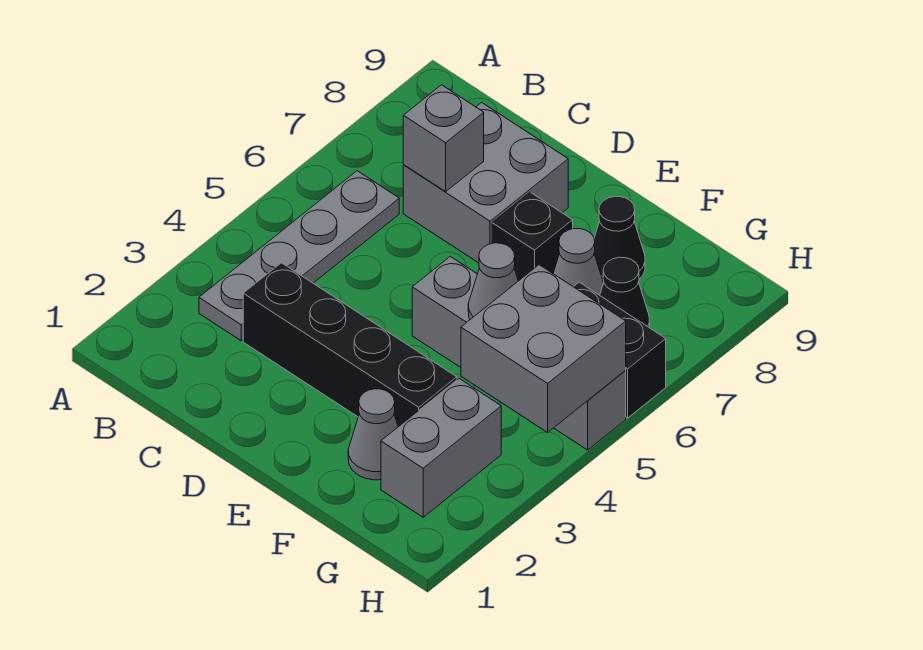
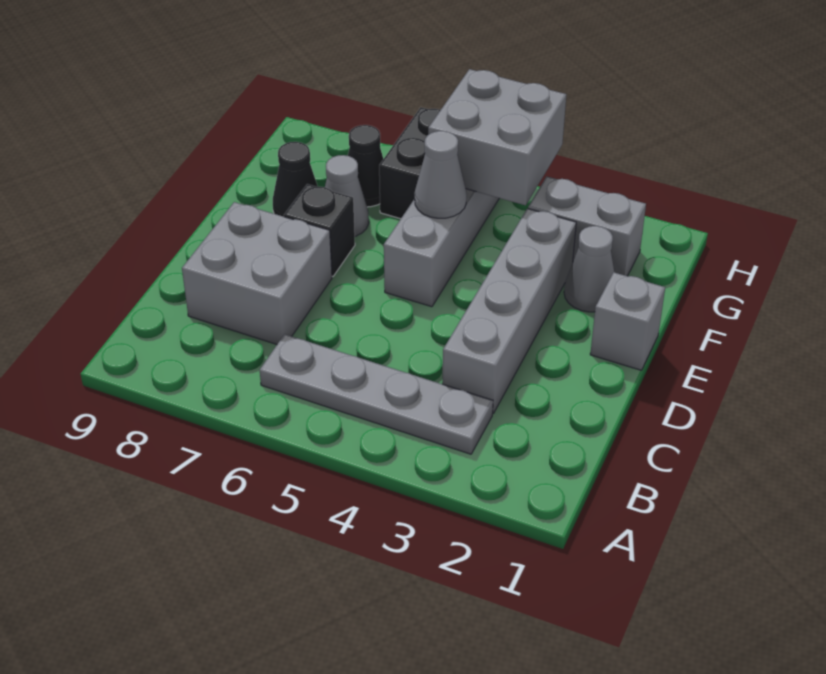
black brick C3:F3 level 1 -> grey brick C3:F3 level 1
grey brick C7 level 2 -> grey brick E1 level 1

